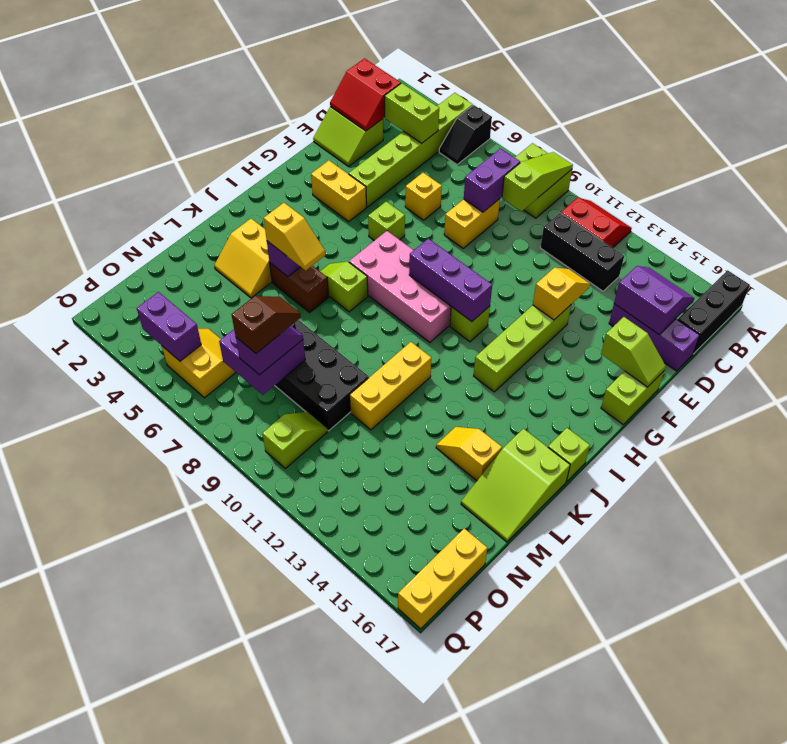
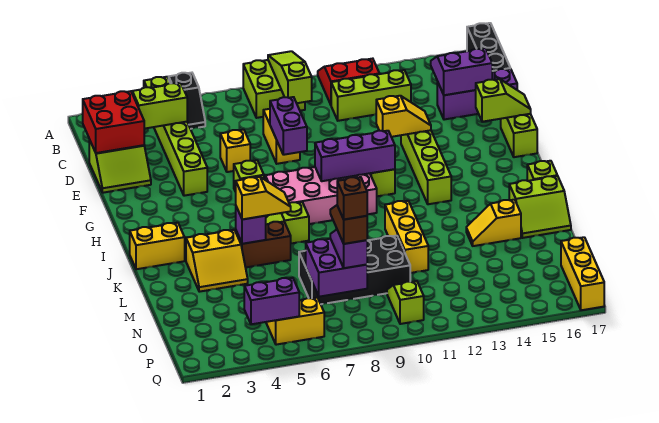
red slope C1:D2 level 2 top C -> red brick C1:D2 level 2
purple brick C8:D8 level 2 -> purple brick E8:F8 level 2
black brick C11:C13 level 1 -> lime brick C11:C13 level 1
yellow slope E13:F13 level 2 top F -> yellow slope F12:F13 level 2 top 12
yellow brick G3:G4 level 1 -> yellow brick J1:J2 level 1
lime slope K16:M17 level 1 top K -> lime slope K16:L17 level 1 top K
none -> brown brick O8 level 5

